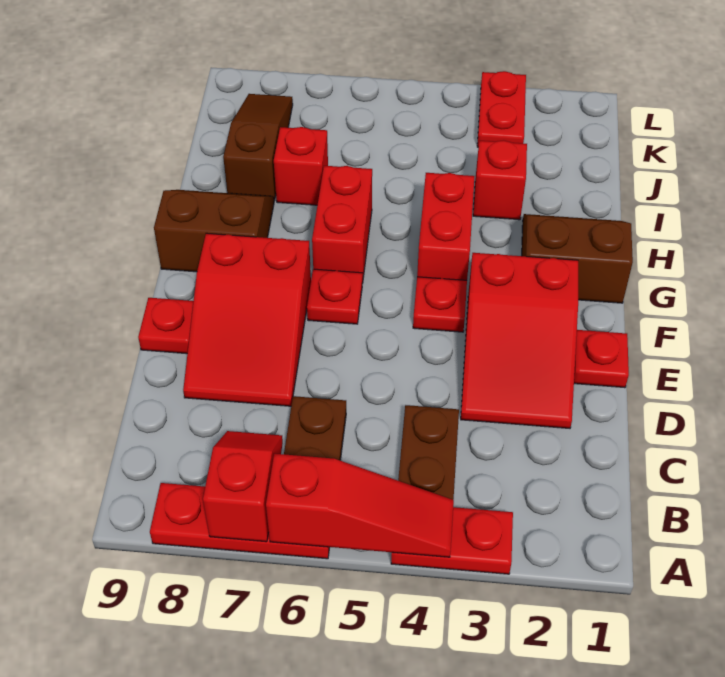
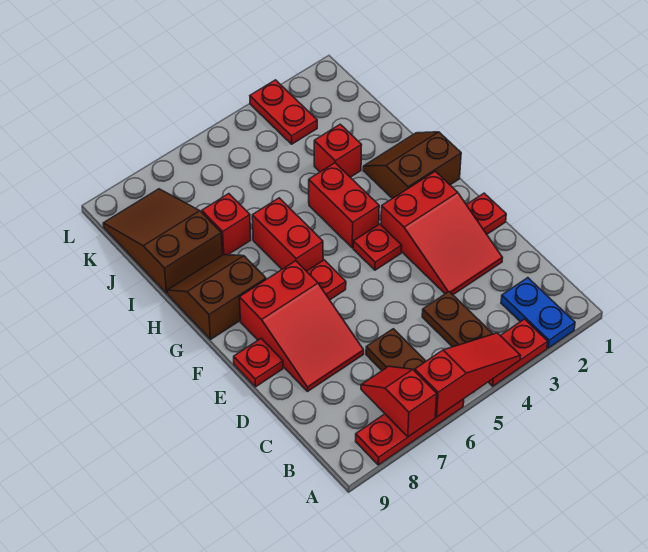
none -> blue plate A2:B2 level 1
brown slope I8:K8 level 1 top I -> brown slope I8:K9 level 1 top I

